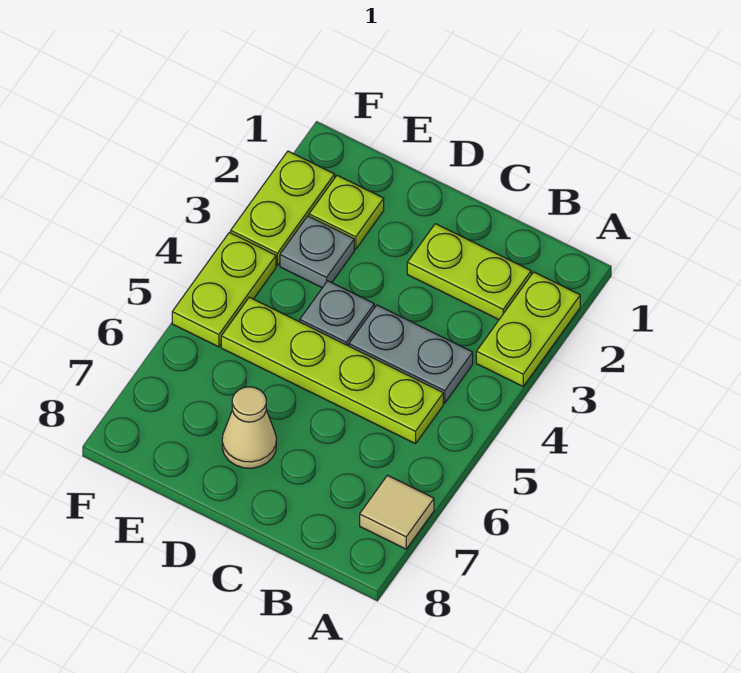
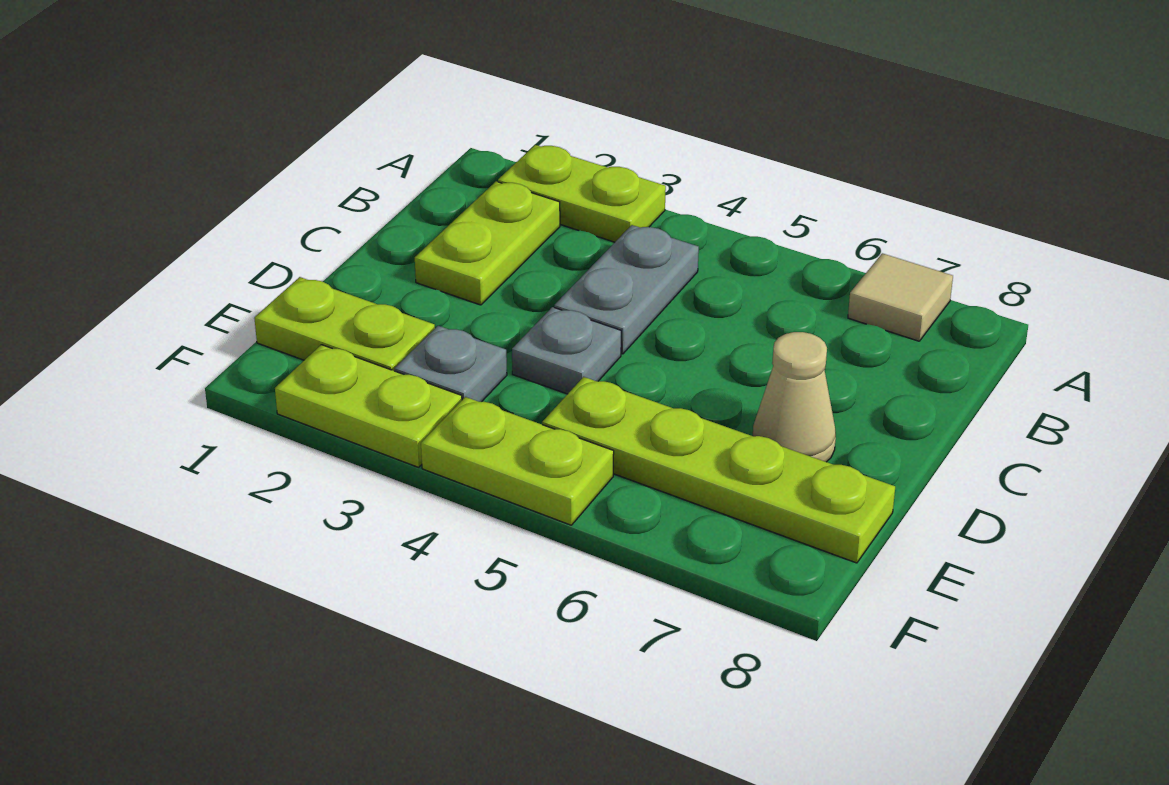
lime plate B5:E5 level 1 -> lime plate E5:E8 level 1
lime plate E2 level 1 -> lime plate E1:E2 level 1

